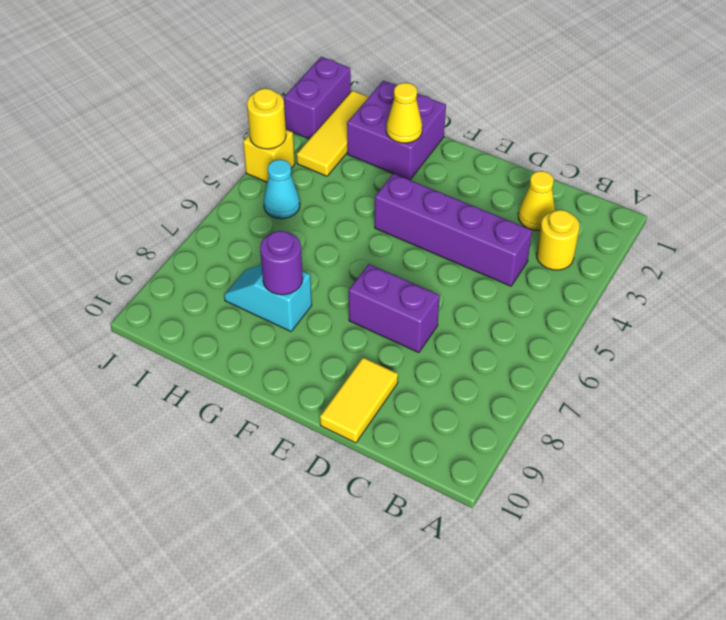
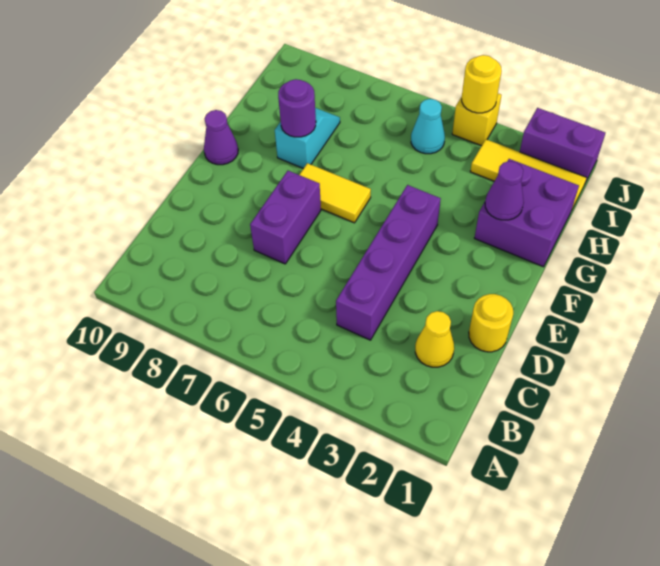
yellow round brick B3 level 1 -> yellow round brick D1 level 1
yellow tile D9:D10 level 1 -> yellow tile F6:F7 level 1
none -> purple cone F10 level 1
yellow cone G2 level 2 -> purple cone G2 level 2

